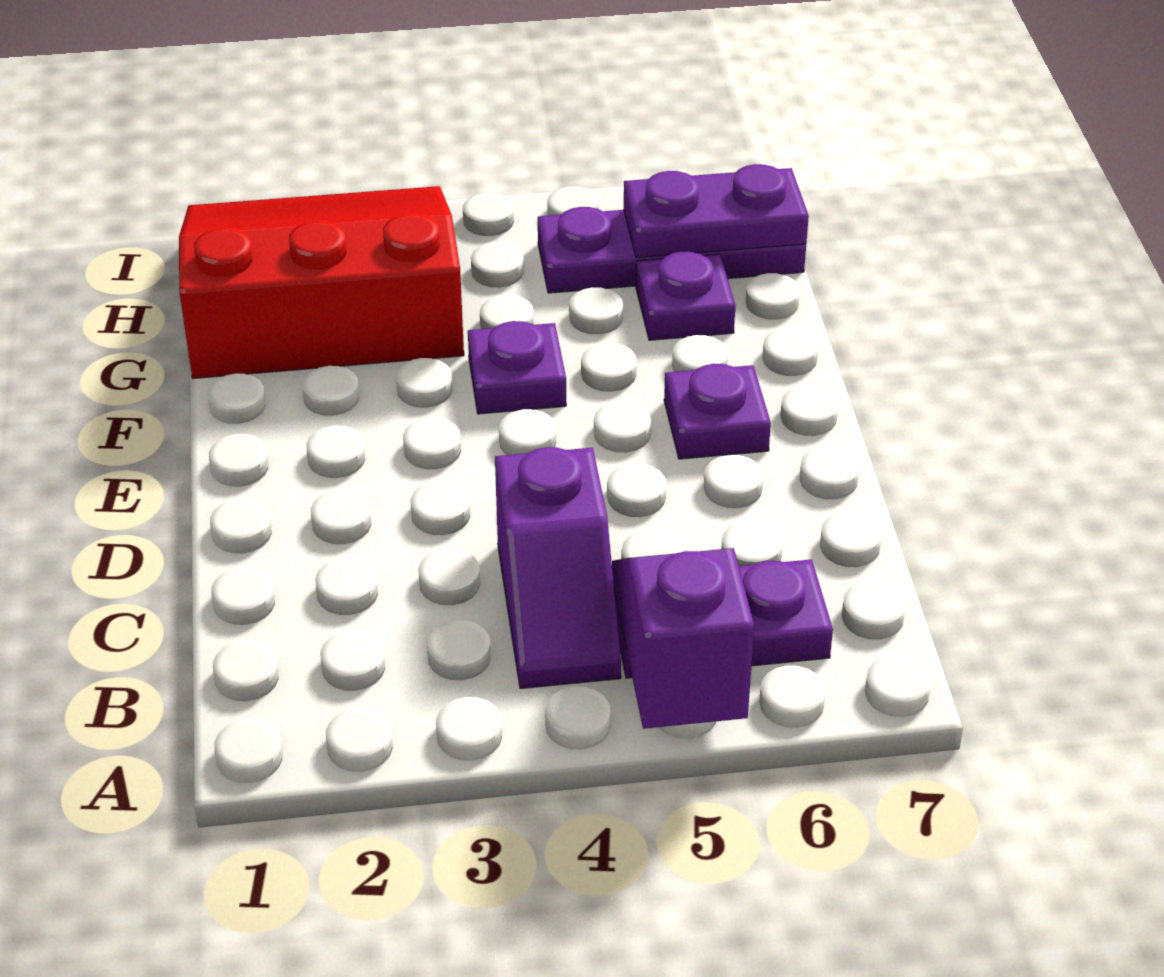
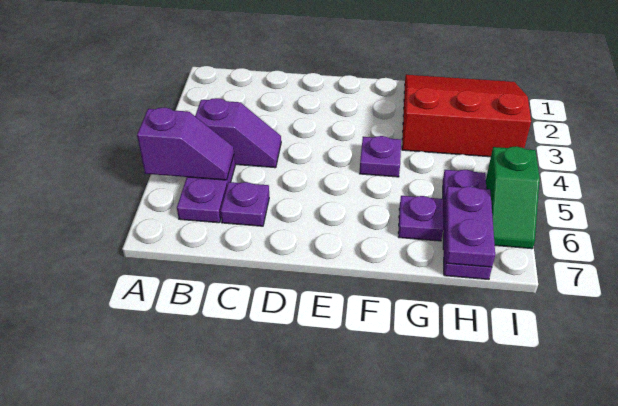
purple slope B4:C4 level 1 top C -> purple slope B4:C4 level 1 top B
purple plate E6 level 1 -> purple plate C6 level 1
red slope G1:I3 level 1 top G -> red slope G1:I3 level 1 top 3
none -> green slope I5:I6 level 1 top 5

